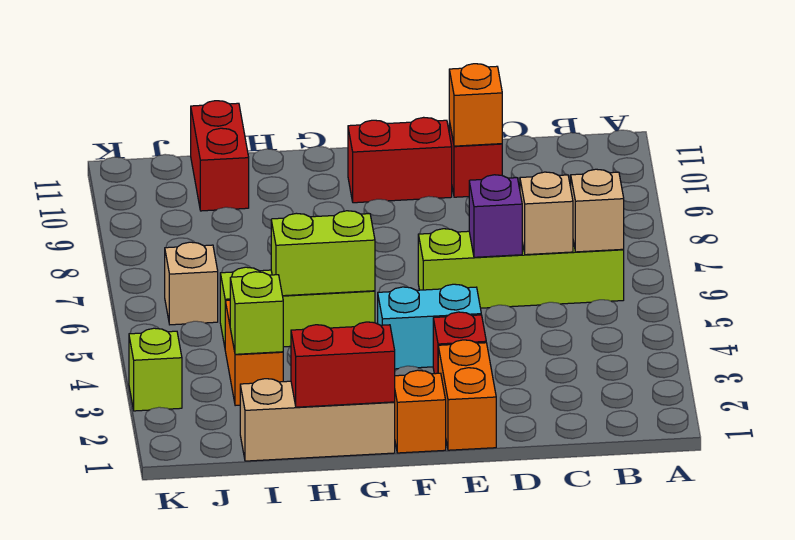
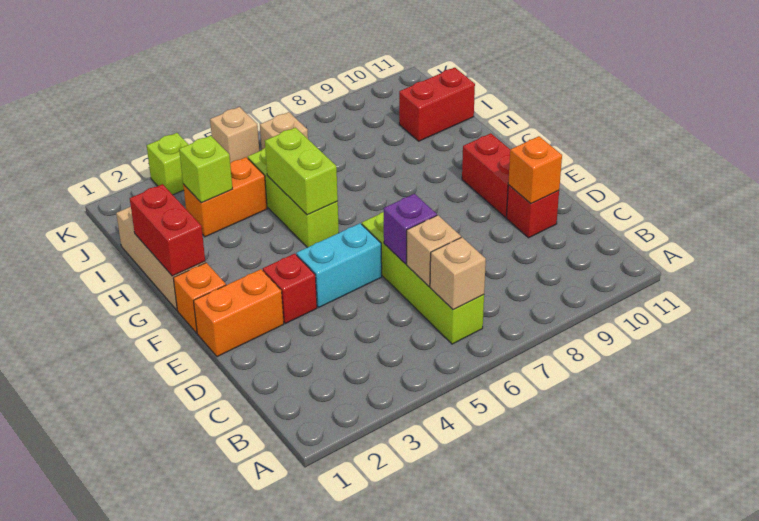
cyan brick E4:F4 level 1 -> cyan brick E4:E5 level 1
none -> tan brick K5 level 1

